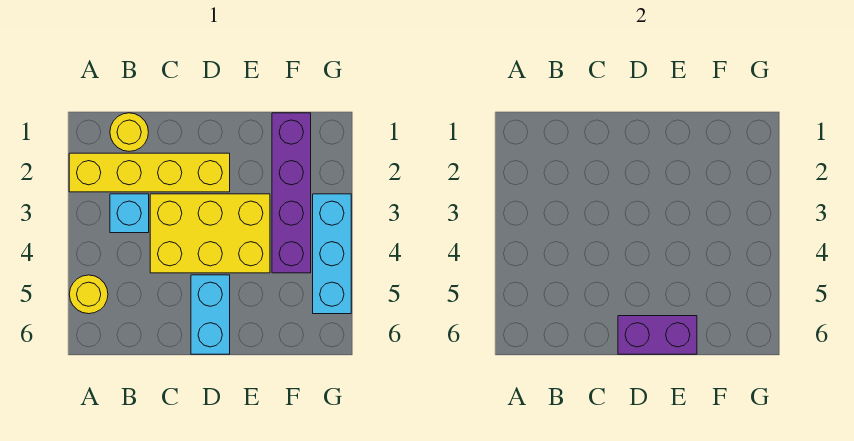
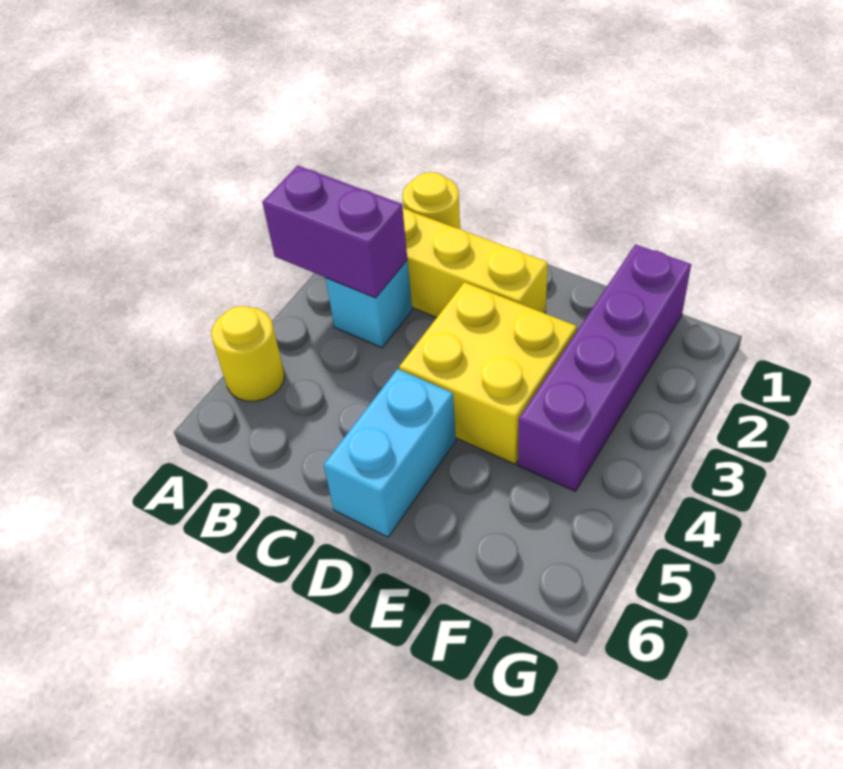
yellow brick C3:E4 level 1 -> yellow brick D3:E4 level 1
purple brick D6:E6 level 2 -> purple brick A3:B3 level 2
cyan brick G3:G5 level 1 -> none

